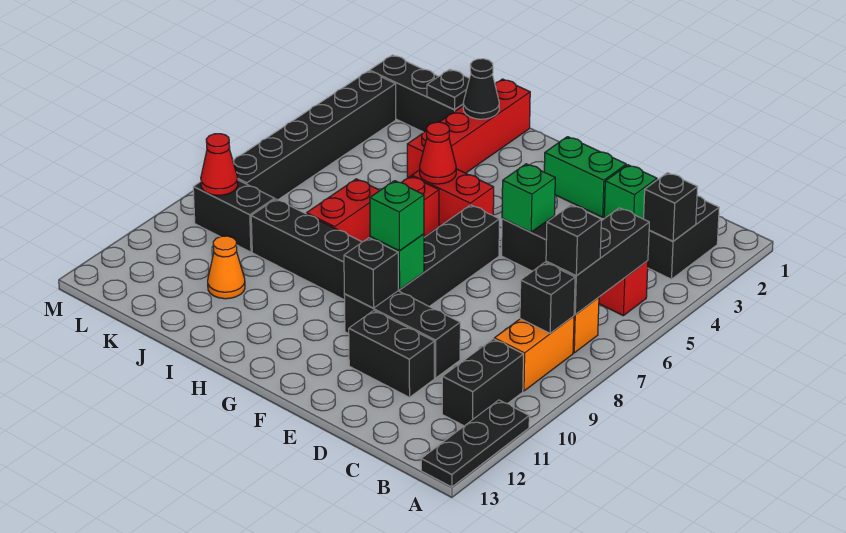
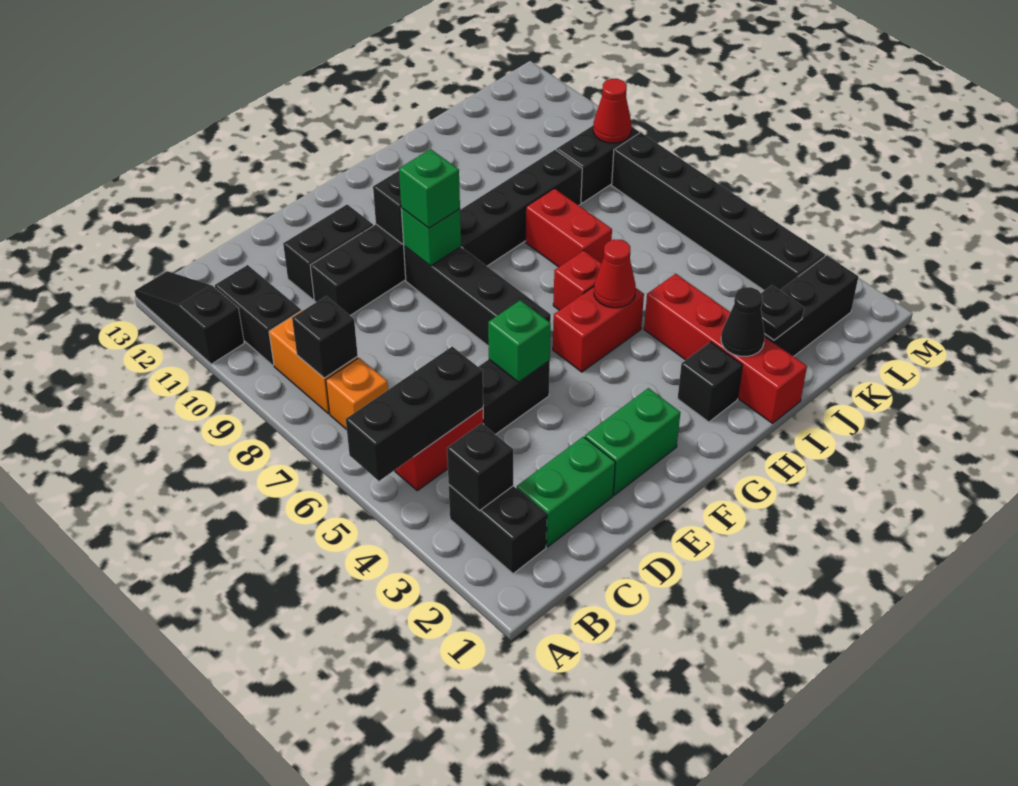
black plate A11:A13 level 1 -> black slope A11:A13 level 1 top 11
black brick B5:B7 level 2 -> black brick A5:C5 level 2
black brick B7 level 3 -> black brick H2 level 1
green brick D2 level 1 -> green brick C2:D2 level 1
orange cone J11 level 1 -> none

